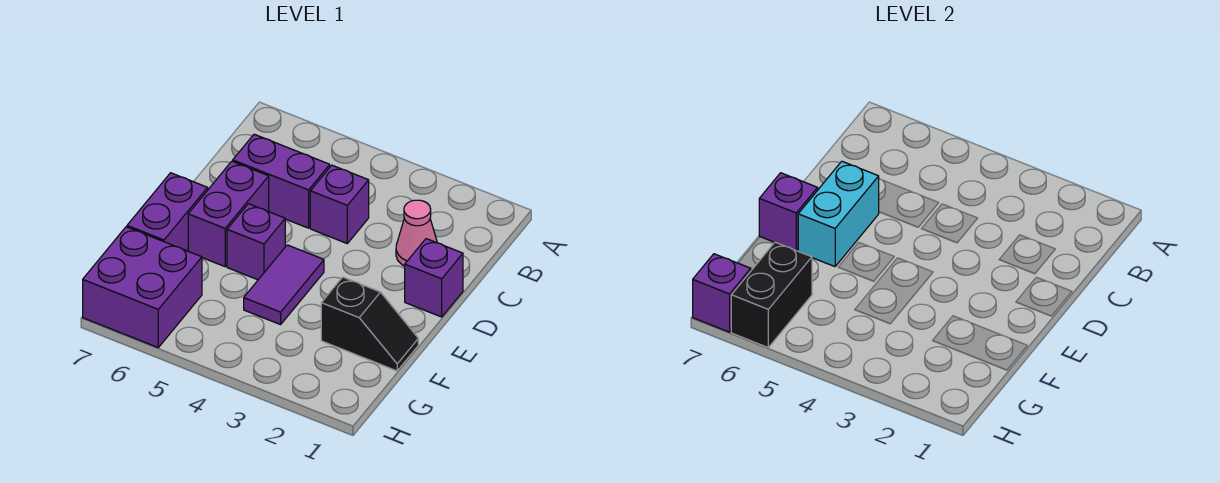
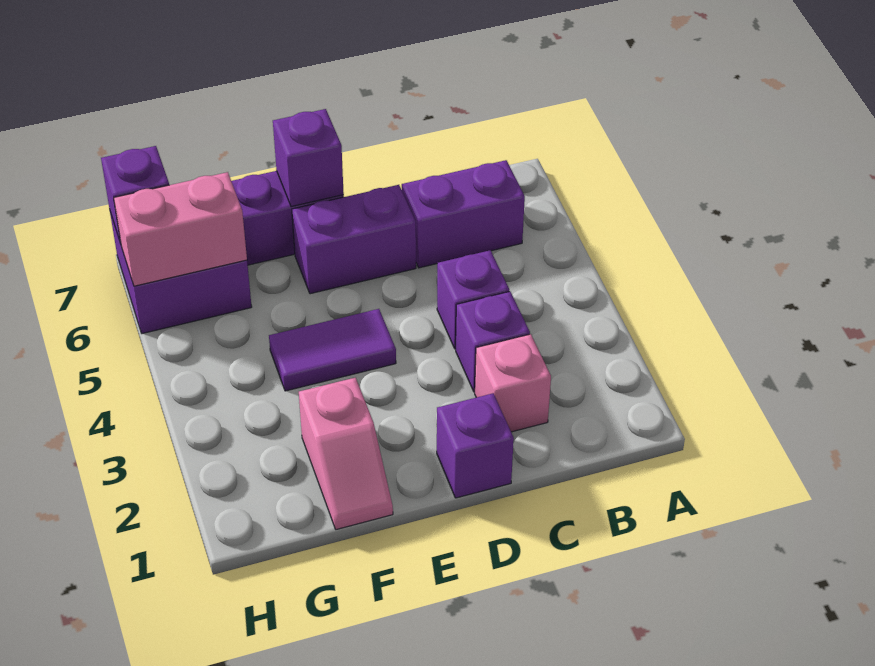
pink cone C2 level 1 -> pink brick C2 level 1
purple brick C5:C6 level 1 -> purple brick B6:C6 level 1
cyan brick D6:E6 level 2 -> none
purple brick E5 level 1 -> purple brick C3 level 1
black slope F1:F2 level 1 top 2 -> pink slope F1:F2 level 1 top 2
black brick G6:H6 level 2 -> pink brick G6:H6 level 2

